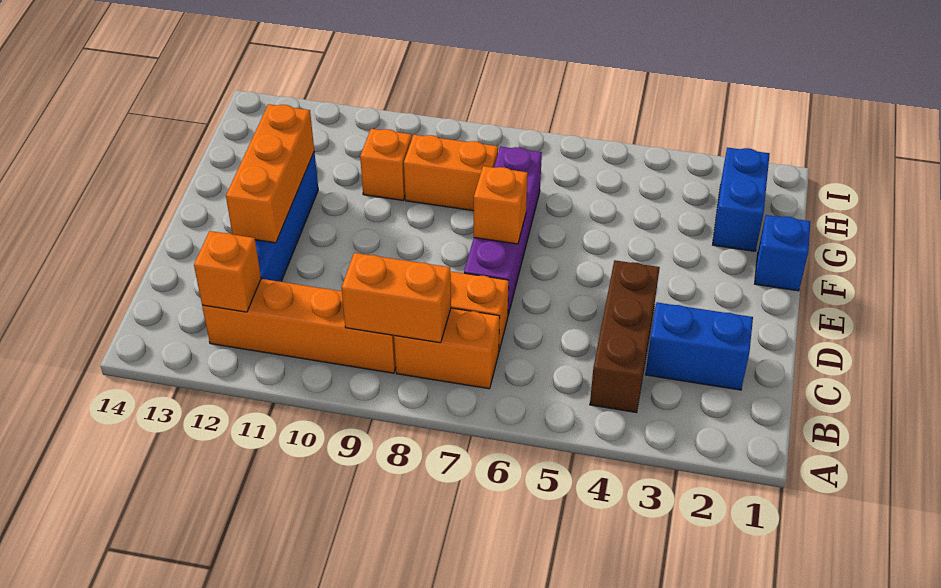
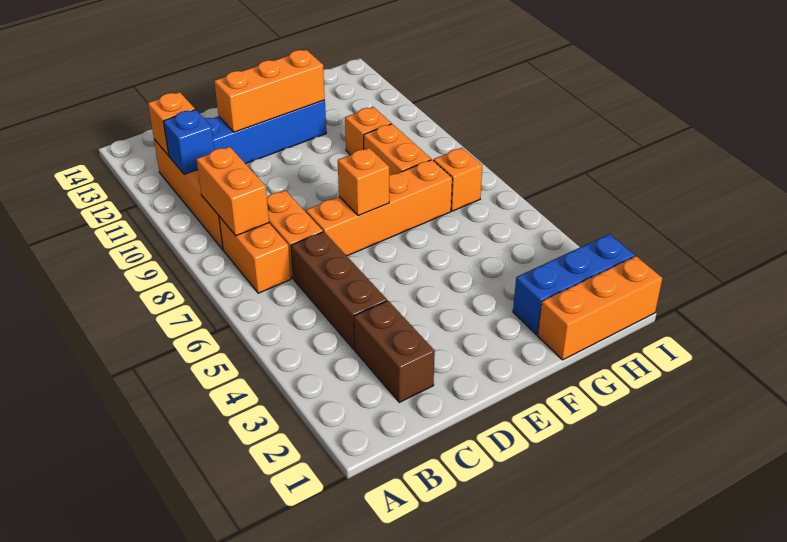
brown brick B4:D4 level 1 -> brown brick C4:C6 level 1
blue brick C2:C3 level 1 -> brown brick C2:C3 level 1
purple brick D7:G7 level 1 -> orange brick D7:G7 level 1
blue brick F1 level 1 -> blue brick B11 level 2
none -> orange brick G1:I1 level 1
blue brick G2:H2 level 1 -> blue brick G2:I2 level 1
none -> orange brick H7 level 1

